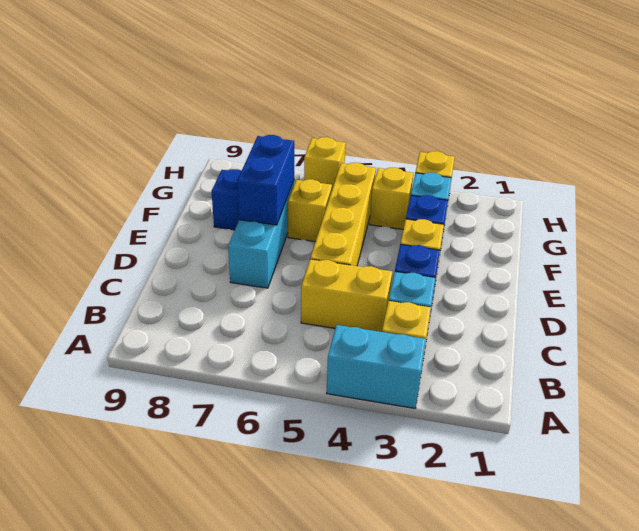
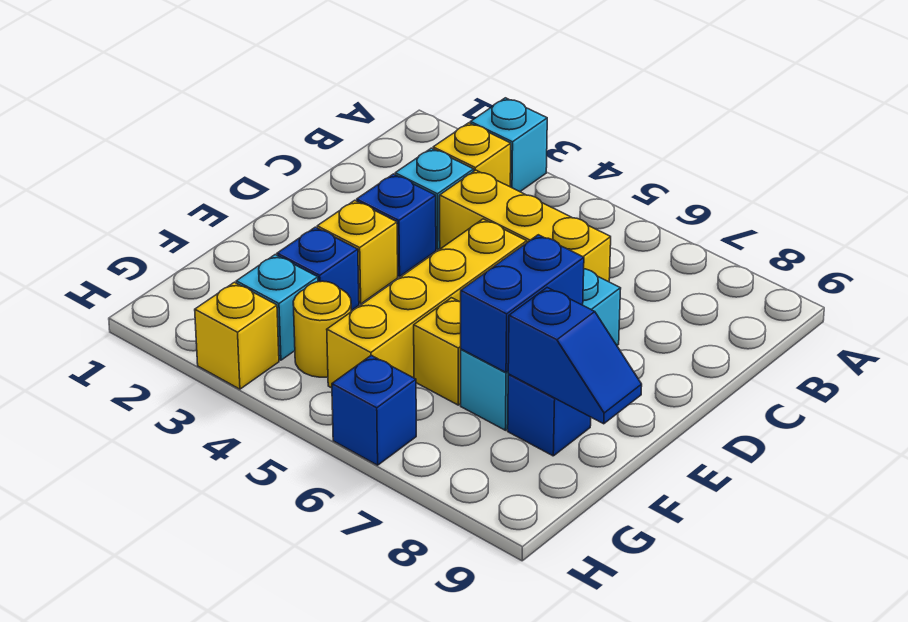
cyan brick A3:A4 level 1 -> cyan brick A3 level 1
yellow brick C4:C5 level 1 -> yellow brick C4:C6 level 1
none -> blue slope F8:F9 level 2 top 8
yellow brick G4 level 1 -> yellow round brick G4 level 1
yellow brick H6 level 1 -> blue brick H6 level 1

